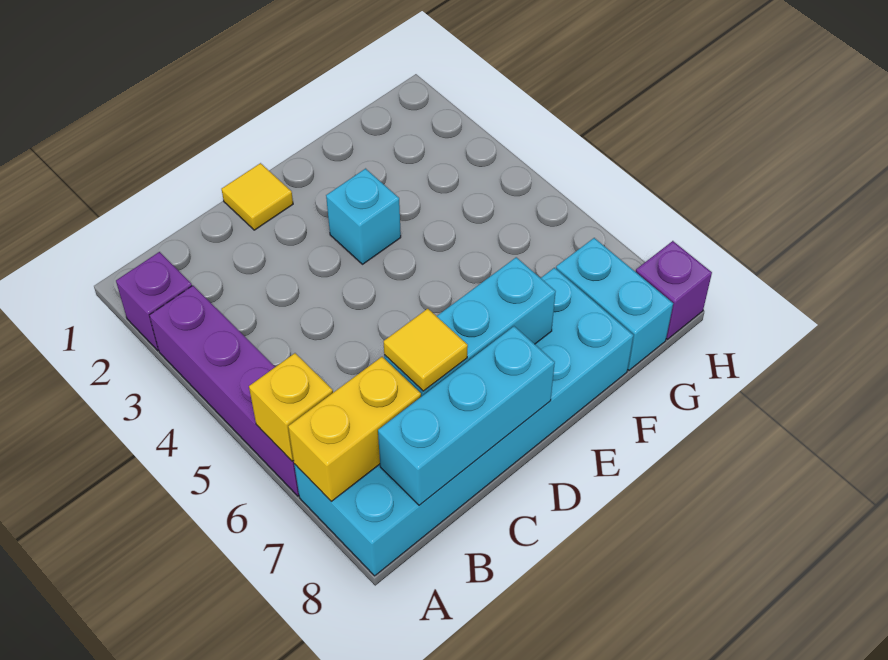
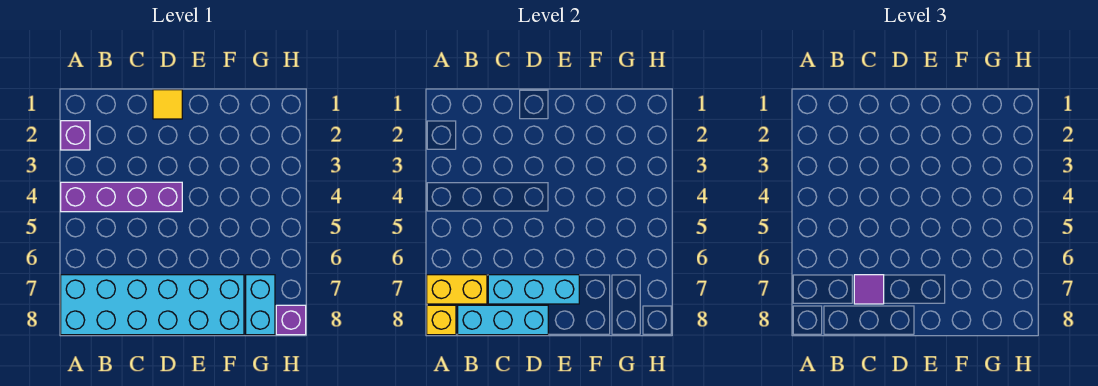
purple brick A3:A6 level 1 -> purple brick A4:D4 level 1
yellow brick A6 level 2 -> yellow brick A8 level 2
yellow tile C7 level 3 -> purple tile C7 level 3
cyan brick E3 level 1 -> none

